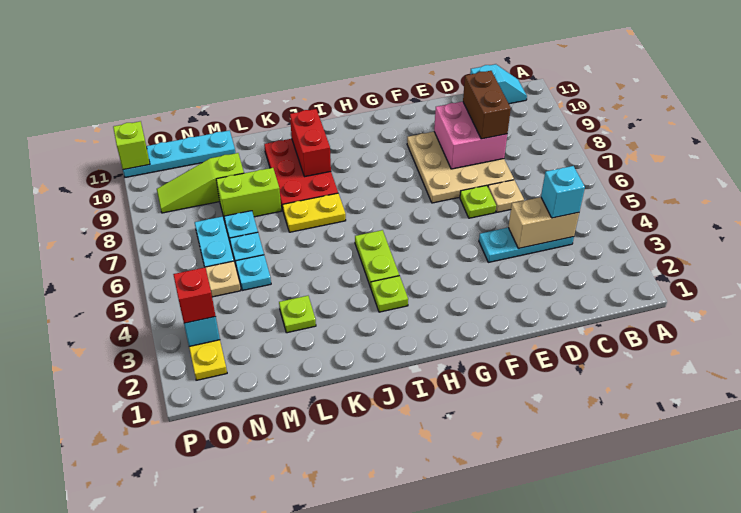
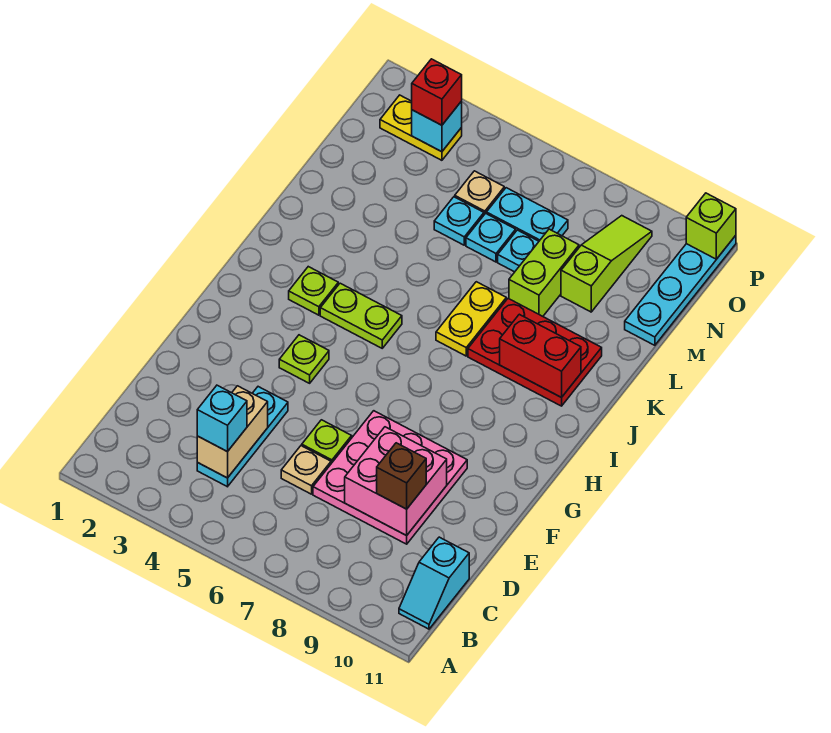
tan plate D7:F9 level 1 -> pink plate D7:F9 level 1
brown brick D8:D9 level 3 -> brown brick D9 level 3
lime plate L3 level 1 -> lime plate G4 level 1

